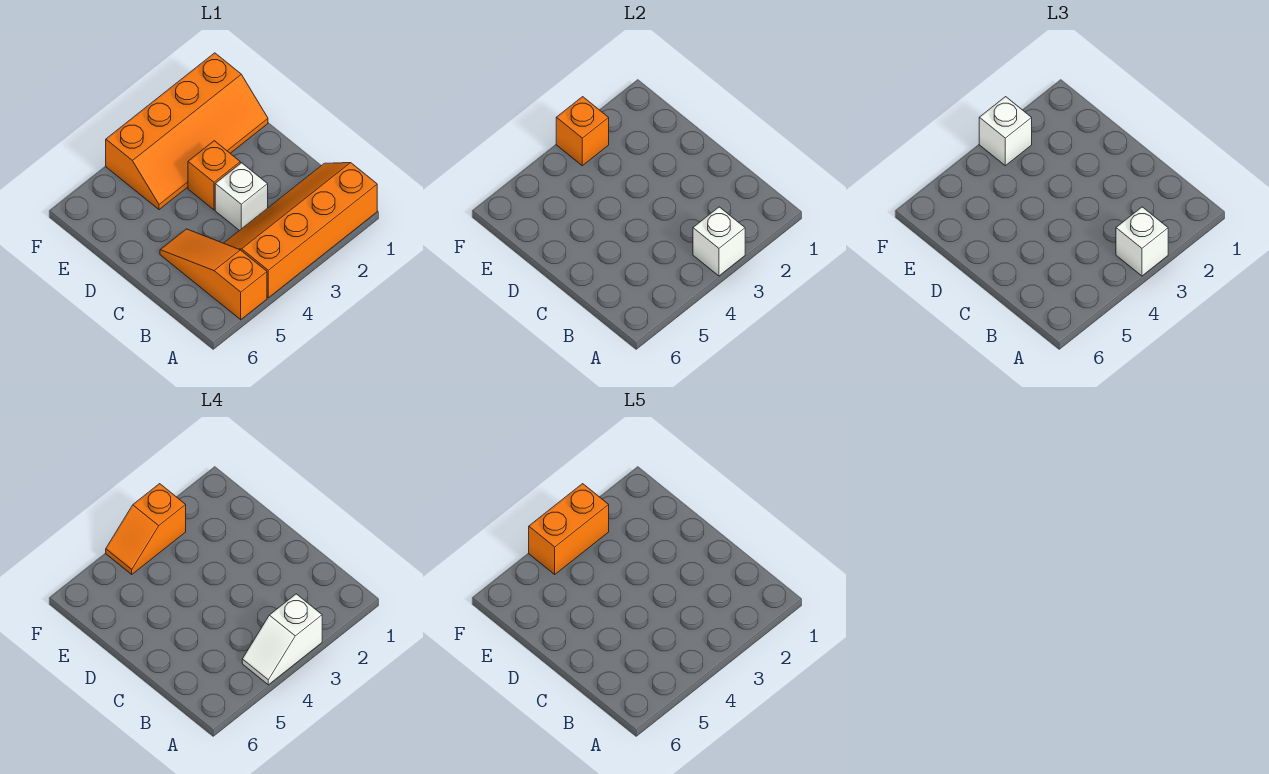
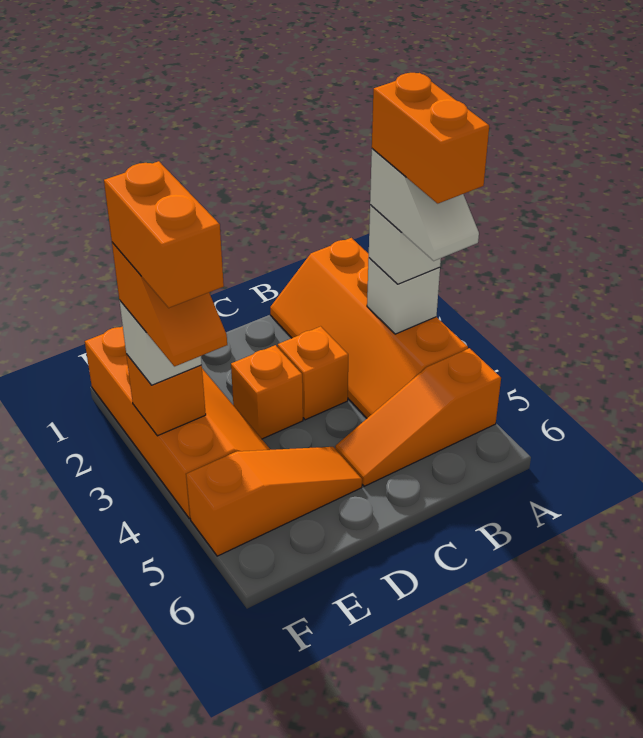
none -> orange brick A3:A4 level 5
white brick C3 level 1 -> orange brick C3 level 1
none -> orange slope D5:F5 level 1 top F

